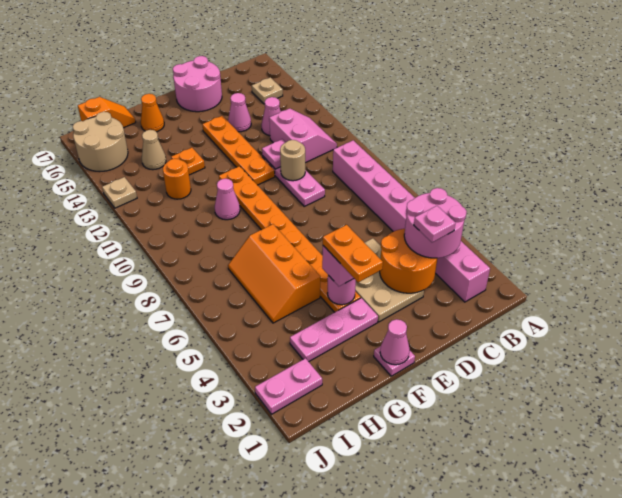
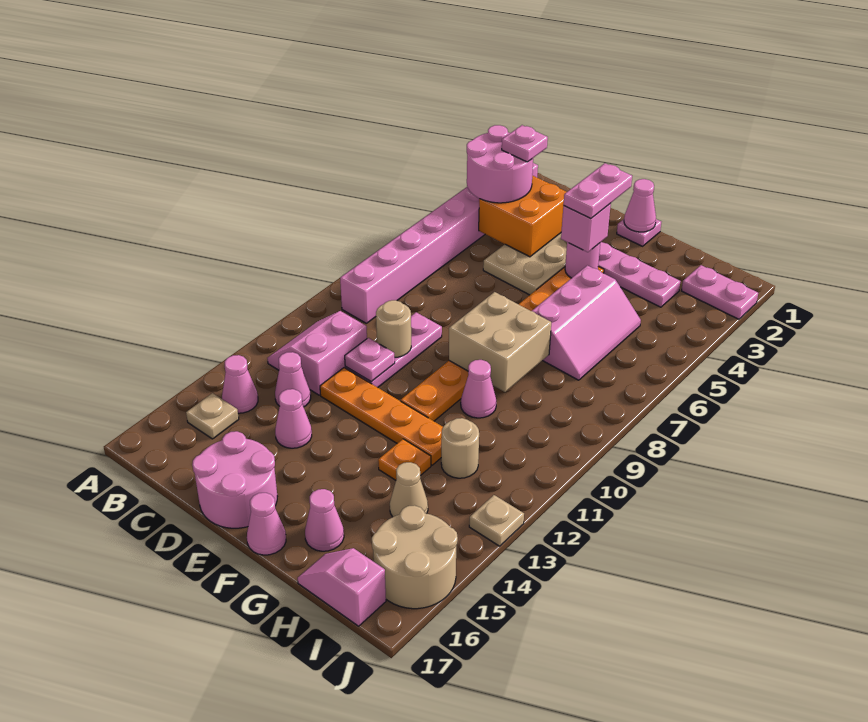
none -> pink cone B14 level 1
orange round brick C3:D4 level 2 -> orange brick C3:D4 level 2
orange plate E11:E14 level 1 -> orange plate D12:G12 level 1
orange plate F3:F4 level 4 -> pink plate F3:F4 level 4
none -> tan brick F8:G9 level 2
none -> pink cone F17 level 1
orange slope G5:H7 level 1 top G -> pink slope G5:H7 level 1 top G
orange cone G16 level 1 -> pink cone G16 level 1
orange round brick H12 level 1 -> tan round brick H12 level 1
orange slope H17:I17 level 1 top I -> pink slope H17:I17 level 1 top I

